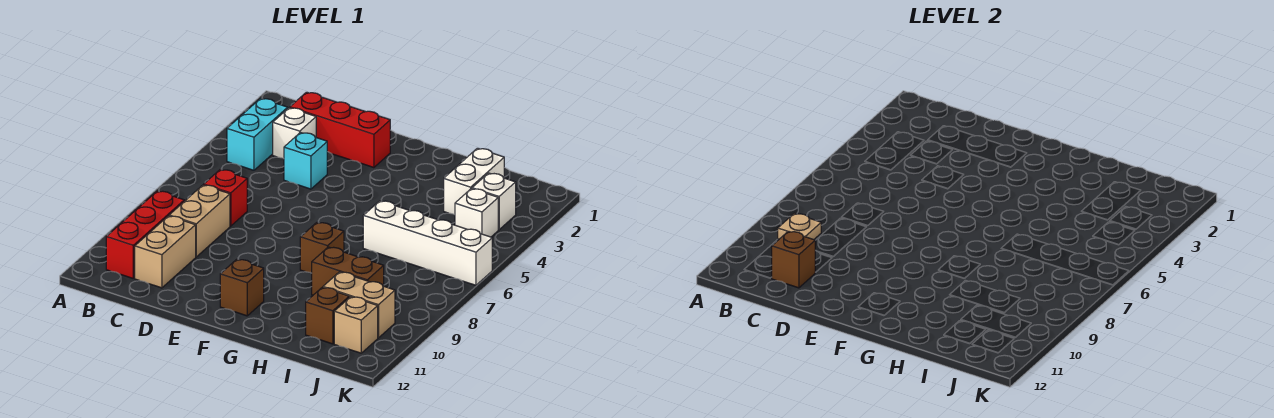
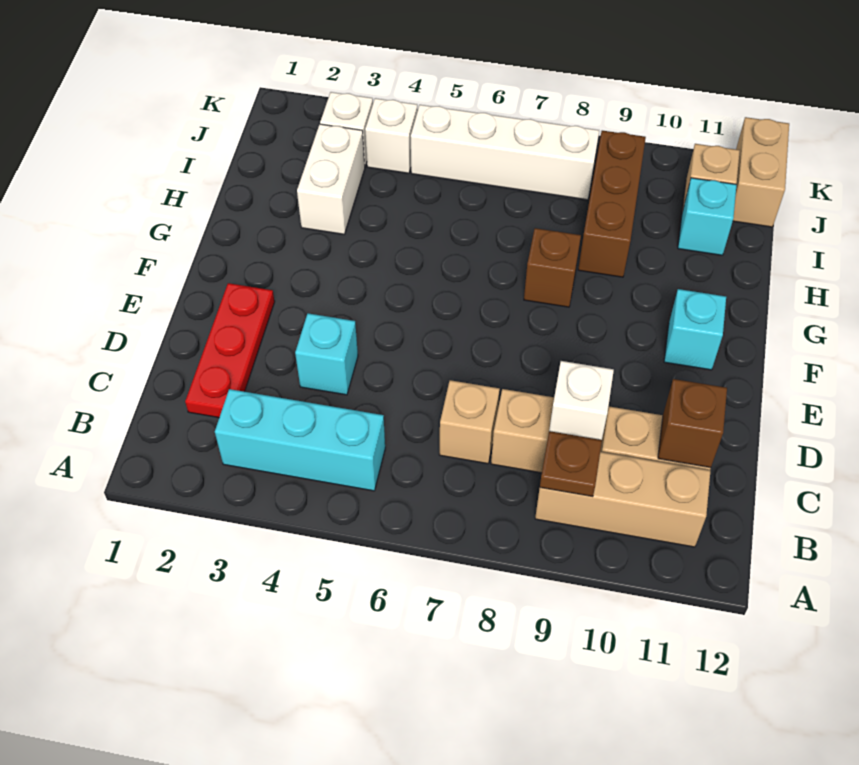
cyan brick B3:B4 level 1 -> cyan brick B3:B5 level 1
red brick B9:B11 level 1 -> tan brick B9:B11 level 1
tan plate B9 level 2 -> brown plate B9 level 2
red brick C2:E2 level 1 -> red plate C2:E2 level 1
white brick C3 level 1 -> white brick C9 level 2
red brick C7 level 1 -> tan brick C7 level 1
brown brick F11 level 1 -> cyan brick F11 level 1
white brick H6:K6 level 1 -> white brick J5:J8 level 1
brown brick H9:I9 level 1 -> brown brick H9:J9 level 1
white brick I2:I3 level 1 -> white brick H3:I3 level 1
tan brick I10:J10 level 1 -> tan brick J12:K12 level 1
brown brick I11 level 1 -> cyan brick I11 level 1

